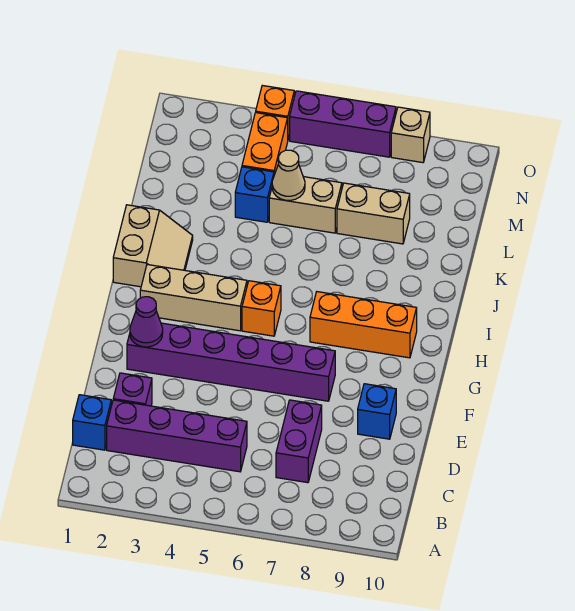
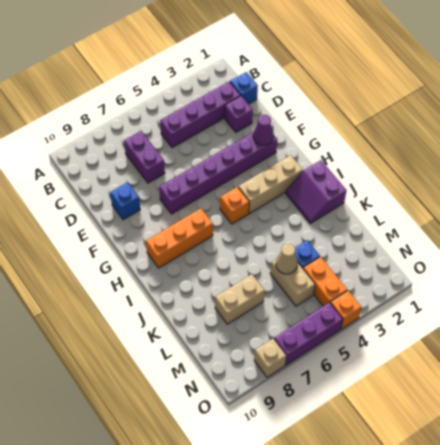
tan slope I1:J2 level 1 top 1 -> purple slope I1:J2 level 1 top 1
tan brick L5:L6 level 1 -> tan brick L5:M5 level 1

